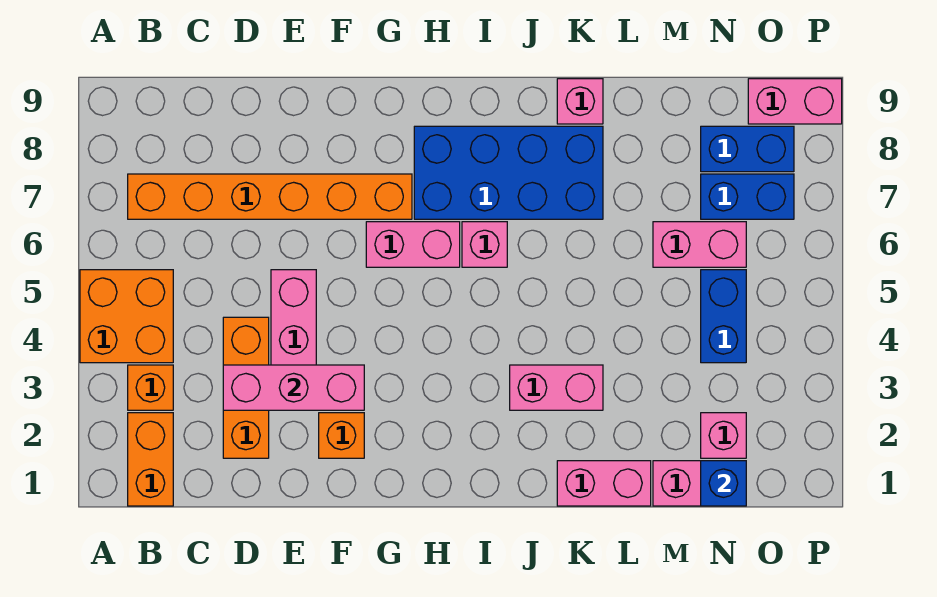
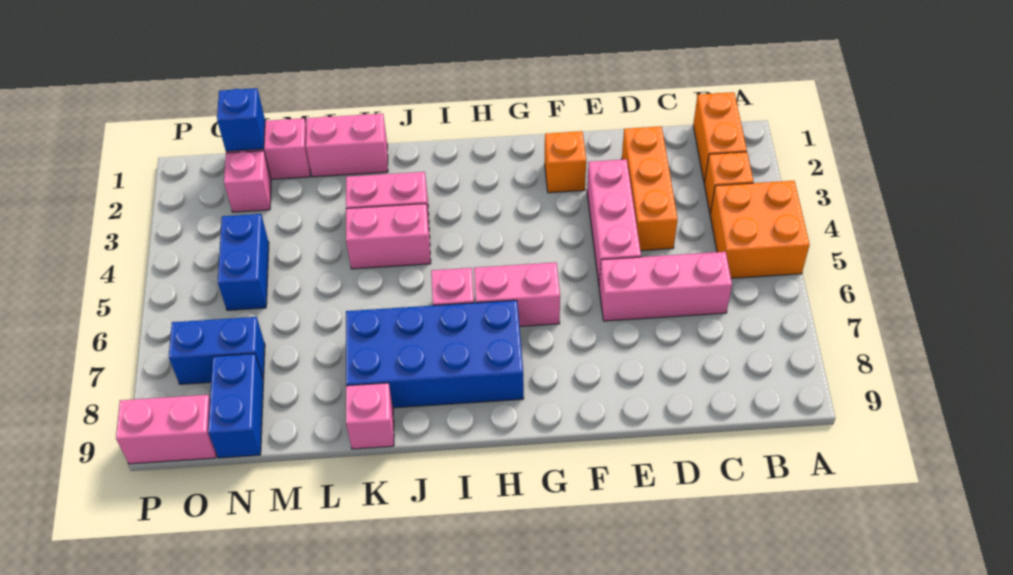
orange brick B7:G7 level 1 -> none
pink brick D3:F3 level 2 -> pink brick C6:E6 level 1
pink brick M6:N6 level 1 -> pink brick J4:K4 level 1
blue brick N8:O8 level 1 -> blue brick N8:N9 level 1

